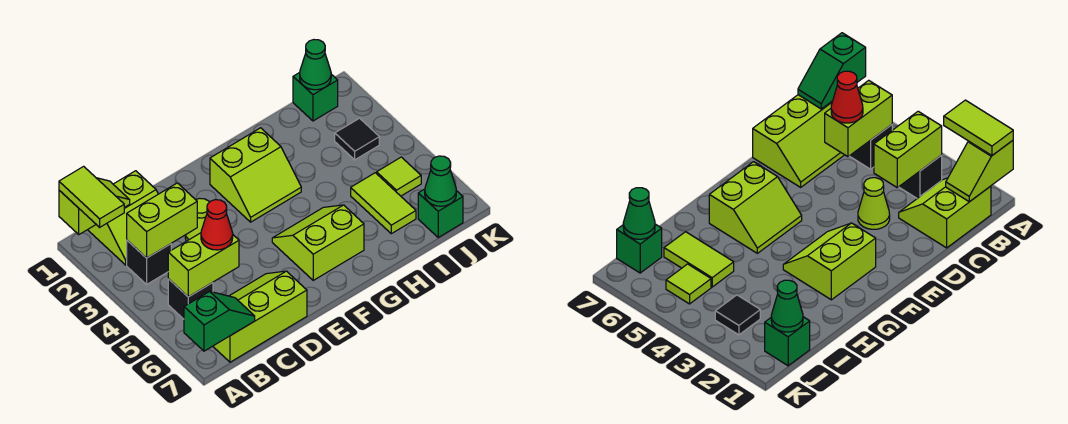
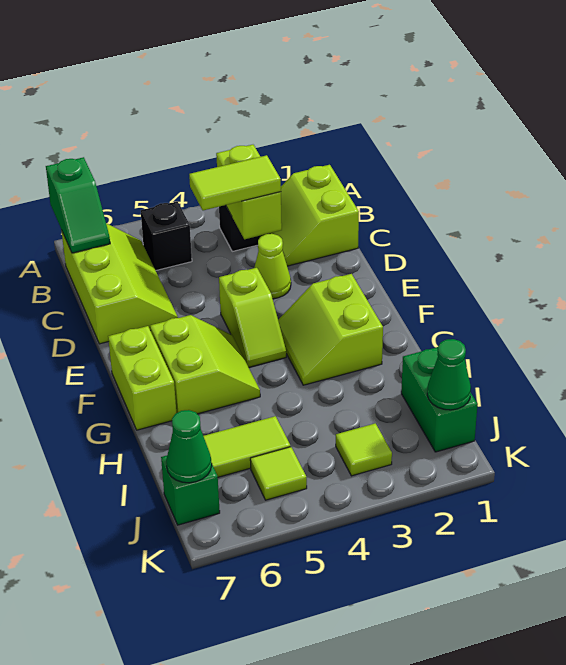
lime slope A1:B1 level 2 top A -> lime slope E4:F4 level 1 top E
lime tile A1:A2 level 3 -> lime tile C3:C4 level 3
lime brick B5:C5 level 2 -> lime brick F7:G7 level 1
red cone C5 level 3 -> none
green brick J1 level 1 -> green brick I1:J1 level 1
black tile J3 level 1 -> lime tile J3 level 1

